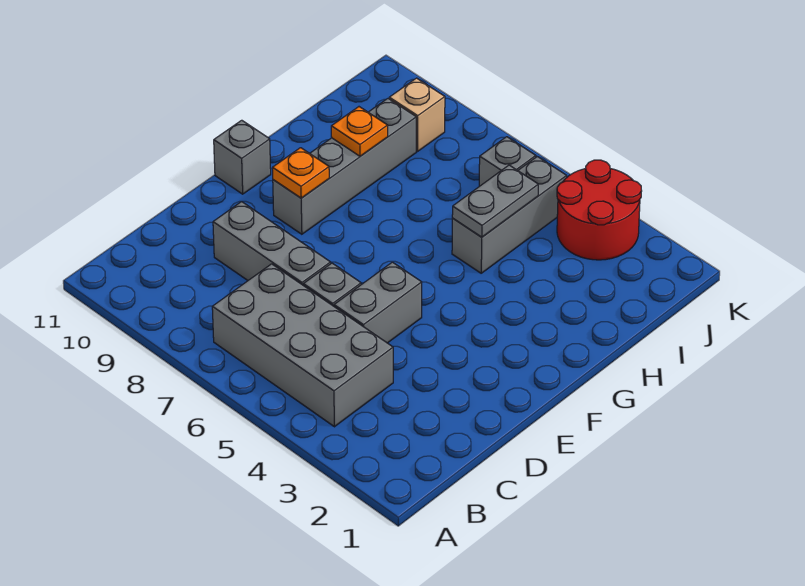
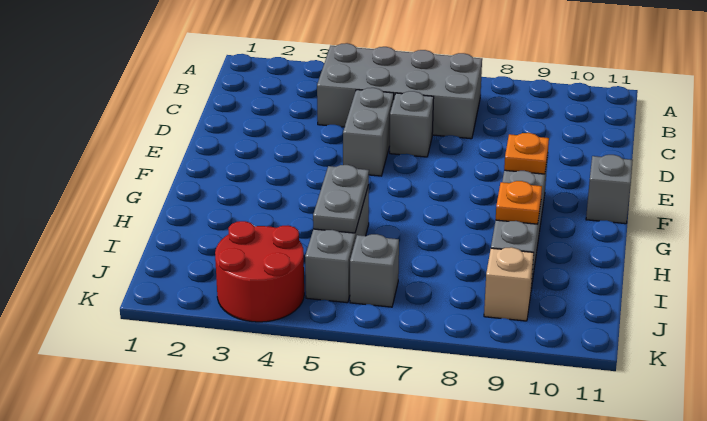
grey brick D7:D9 level 1 -> none

